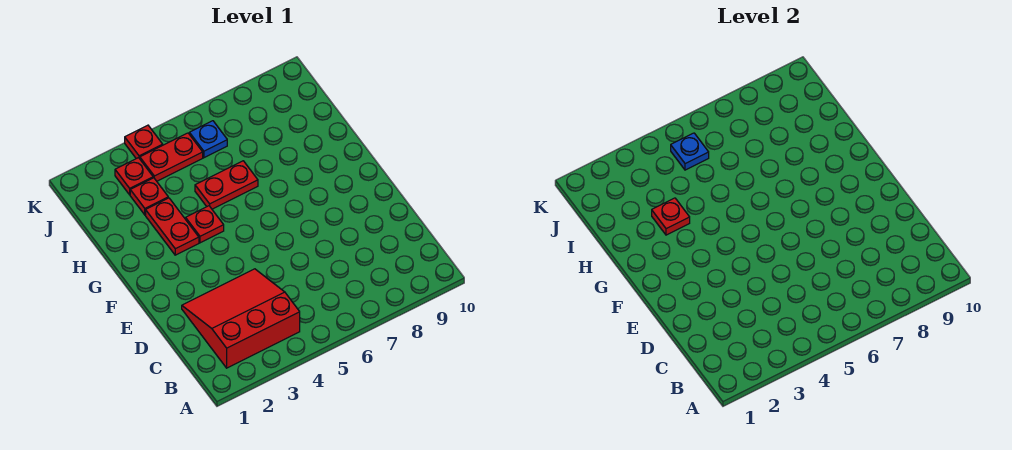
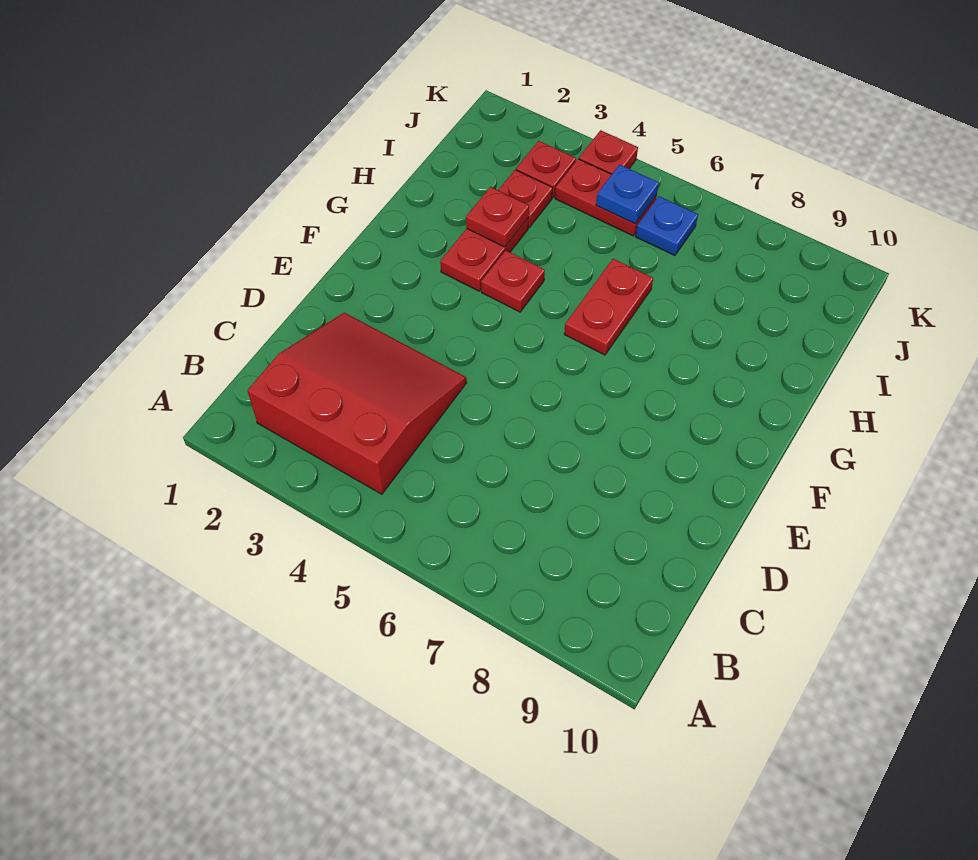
red plate H5:H6 level 1 -> red plate G6:H6 level 1

